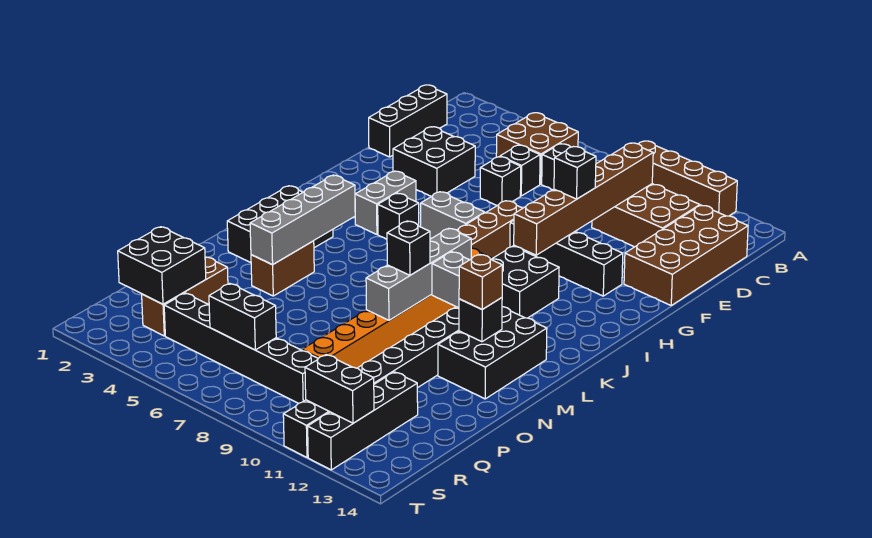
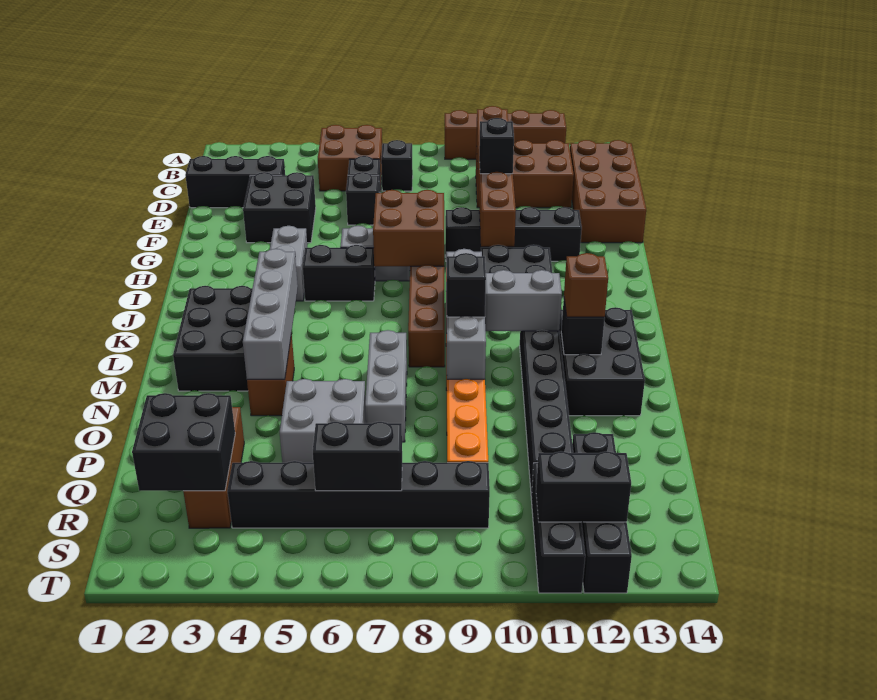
black brick C1:E1 level 1 -> black brick D1:D3 level 1
none -> brown brick H7:I8 level 2
black brick I5 level 1 -> black brick I5:I6 level 1
none -> grey brick M7:O7 level 1
none -> grey brick O5:P6 level 1

